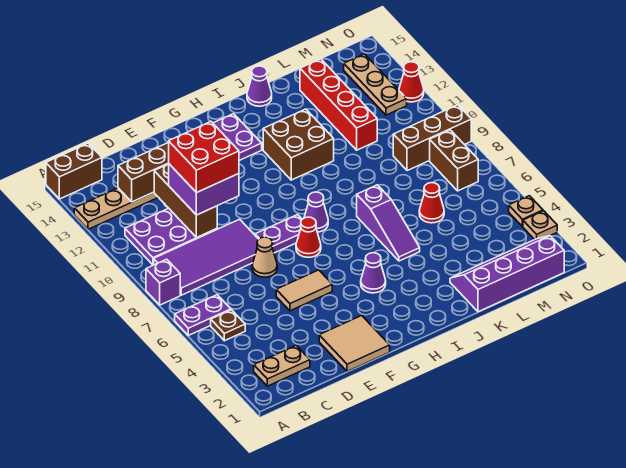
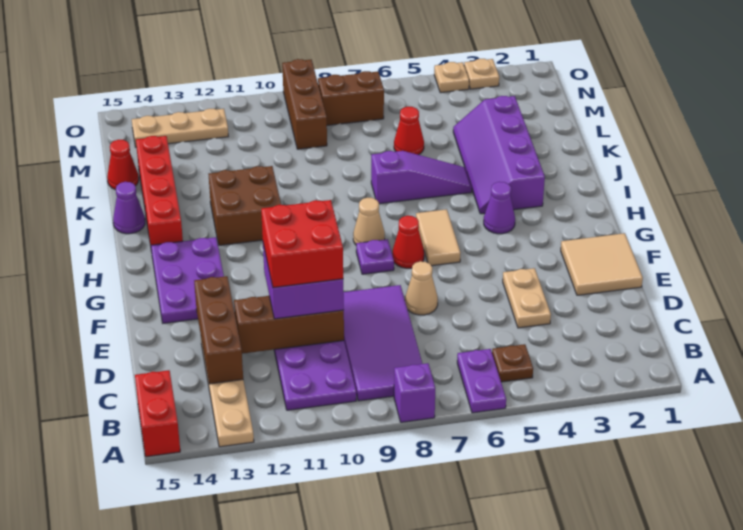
brown brick A15:B15 level 1 -> red brick A15:B15 level 1
tan plate B2:C2 level 1 -> tan plate D4:E4 level 1
tan tile E5:F5 level 1 -> tan tile G6:H6 level 1
purple plate F8:G8 level 1 -> purple plate G8 level 1
purple cone H8 level 1 -> tan cone H8 level 1
purple slope K1:N2 level 1 top 1 -> purple slope I3:L4 level 1 top 3
red brick L11:L14 level 1 -> red brick I14:L14 level 1
red cone O12 level 1 -> red cone L15 level 1

